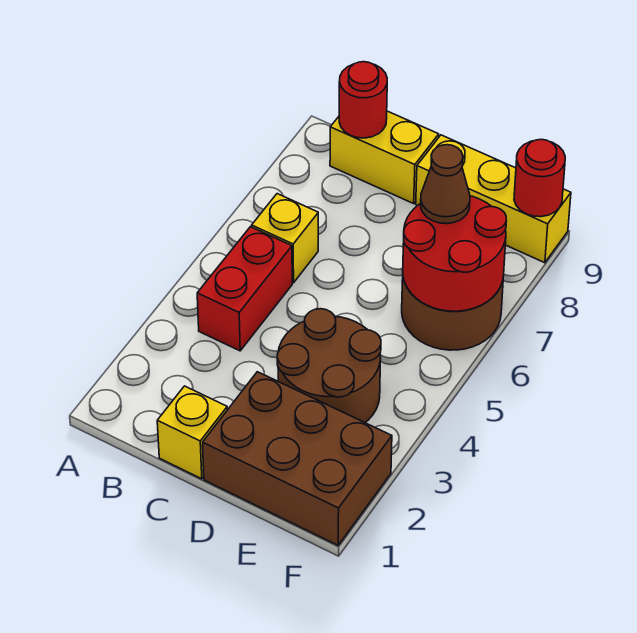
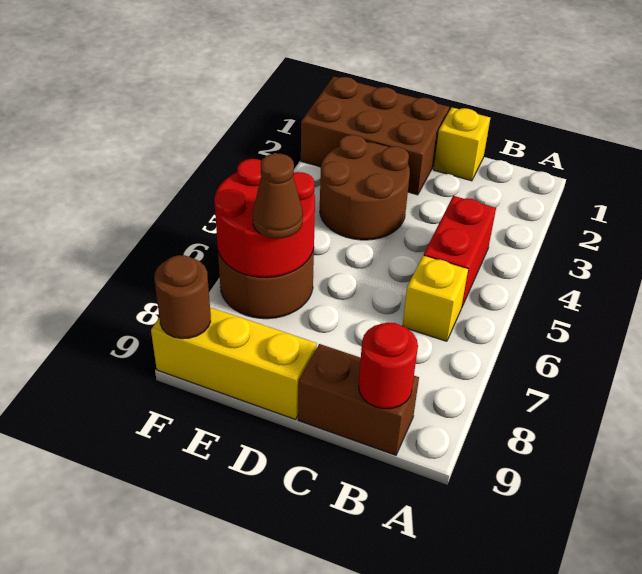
yellow brick B9:C9 level 1 -> brown brick B9:C9 level 1
red round brick F9 level 2 -> brown round brick F9 level 2

